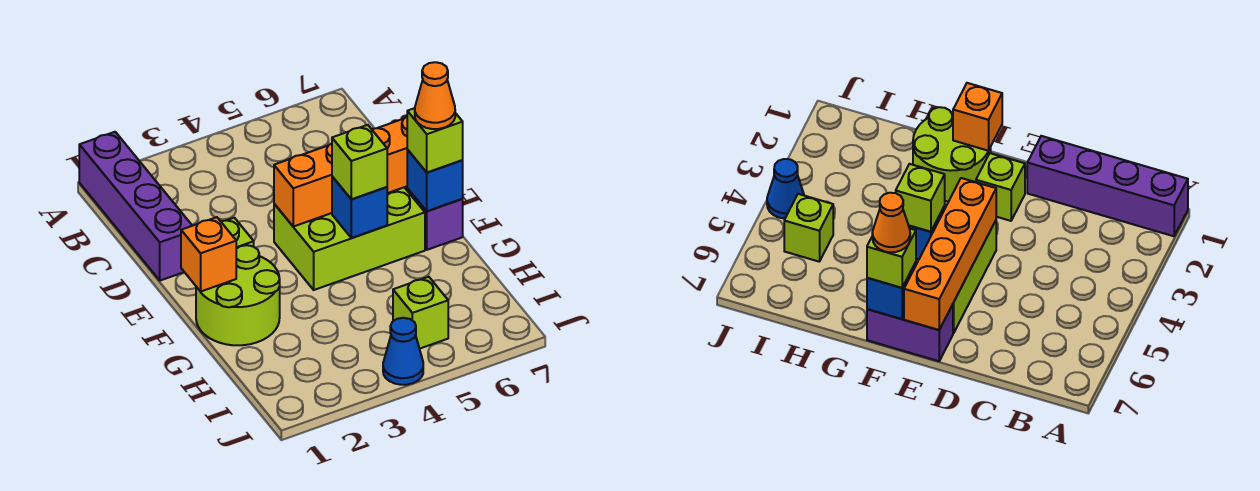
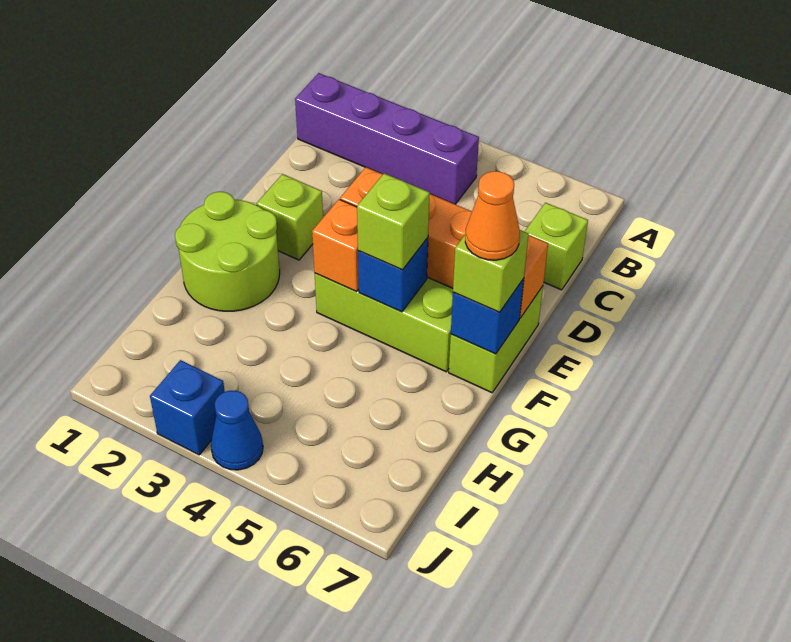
purple brick A1:D1 level 1 -> purple brick B1:B4 level 1
purple brick E7:F7 level 1 -> lime brick E7:F7 level 1
orange brick F1 level 2 -> orange brick F4 level 2
lime brick I5 level 1 -> lime brick C7 level 1
none -> blue brick J3 level 1

